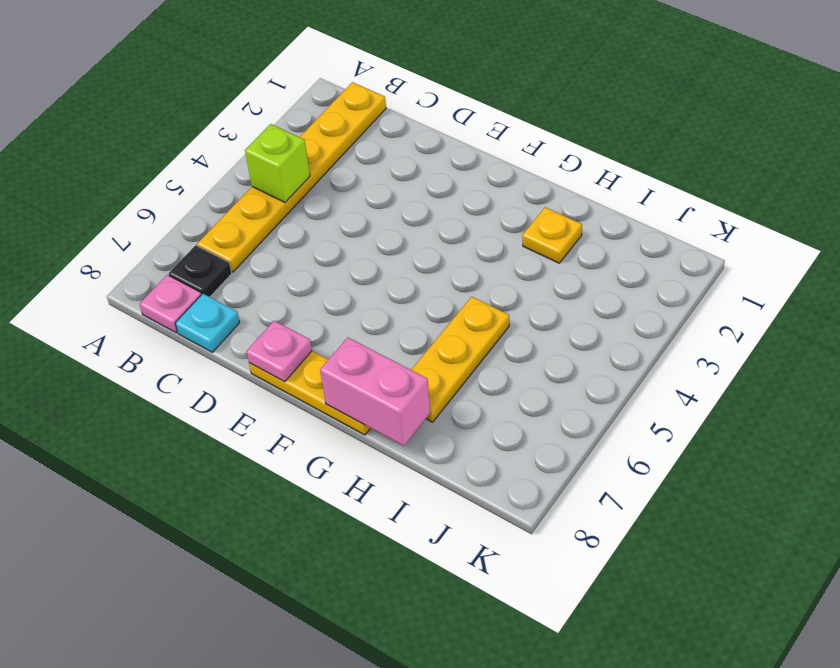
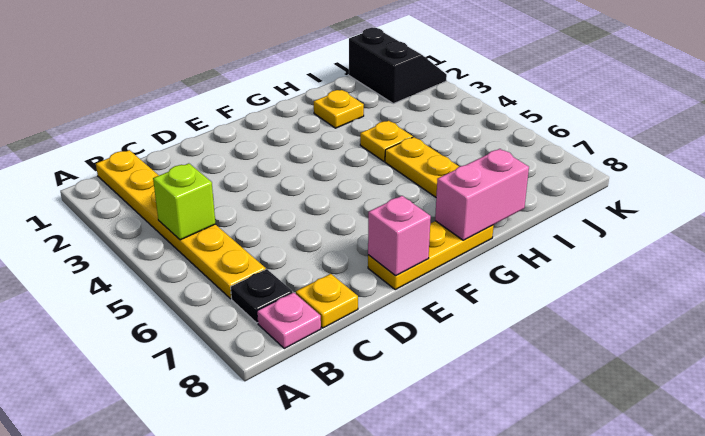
cyan plate C8 level 1 -> yellow plate C8 level 1
pink plate E8 level 2 -> pink brick E8 level 2
none -> yellow plate H4 level 1
none -> black slope J1:K2 level 1 top J

